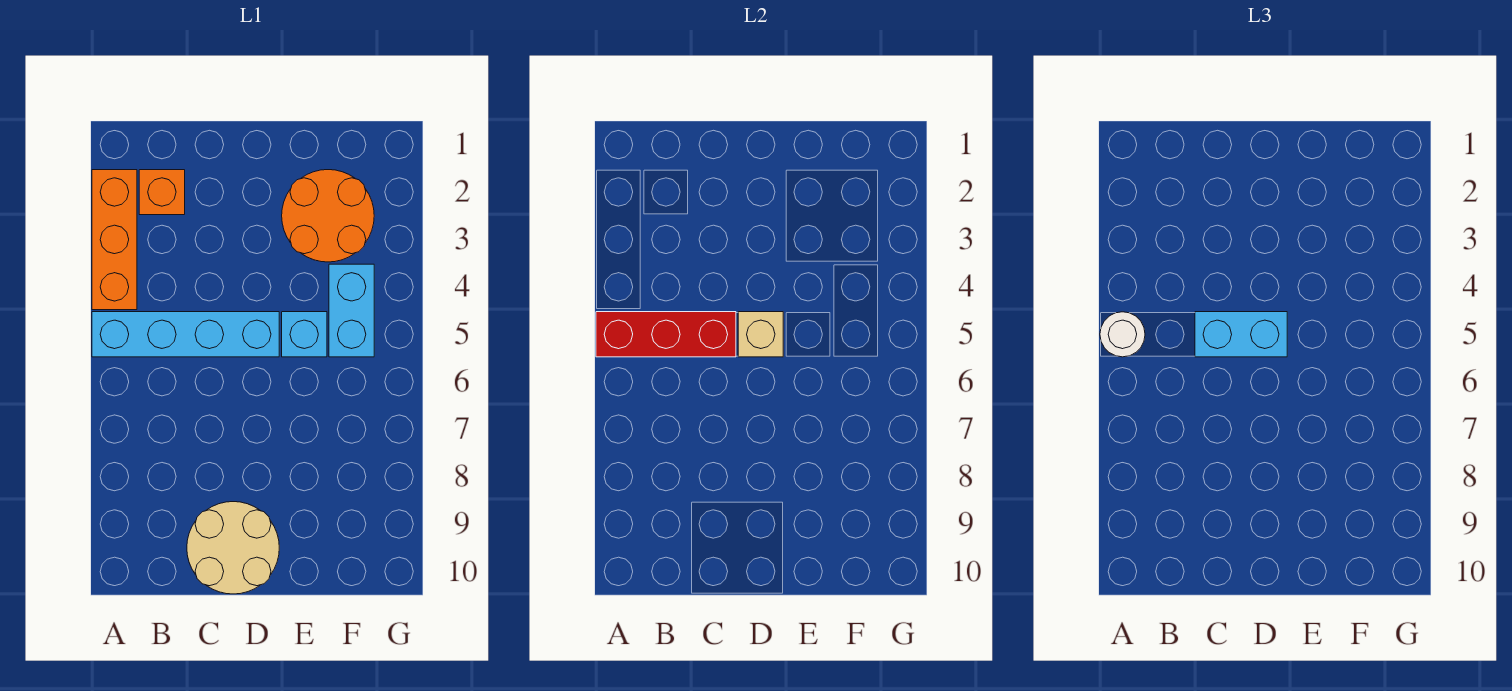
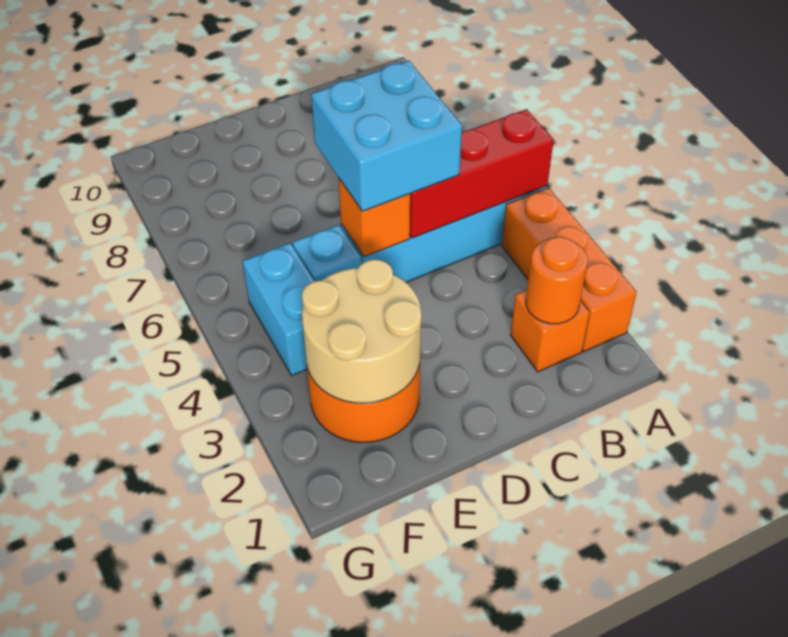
white round brick A5 level 3 -> none
none -> orange round brick B2 level 2
cyan brick C5:D5 level 3 -> cyan brick C5:D6 level 3
tan round brick C9:D10 level 1 -> tan round brick E2:F3 level 2
tan brick D5 level 2 -> orange brick D5 level 2

